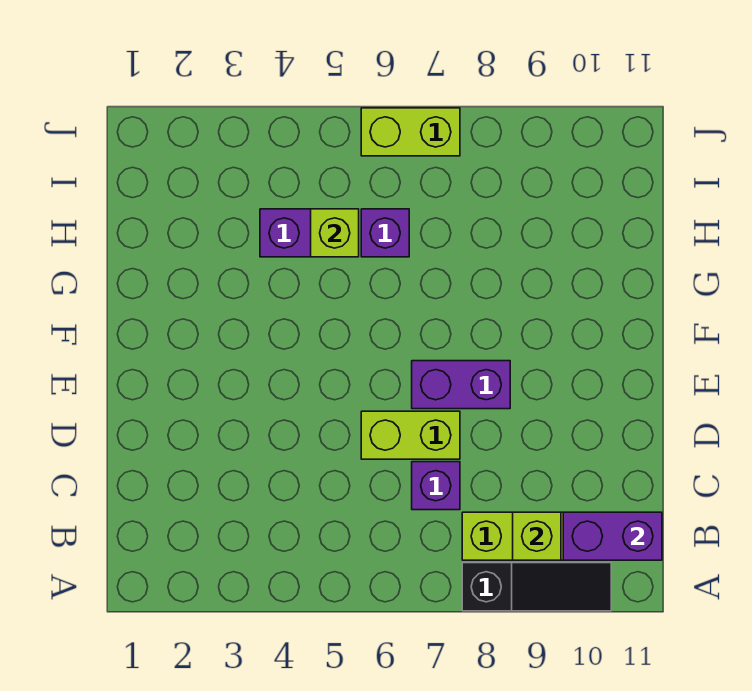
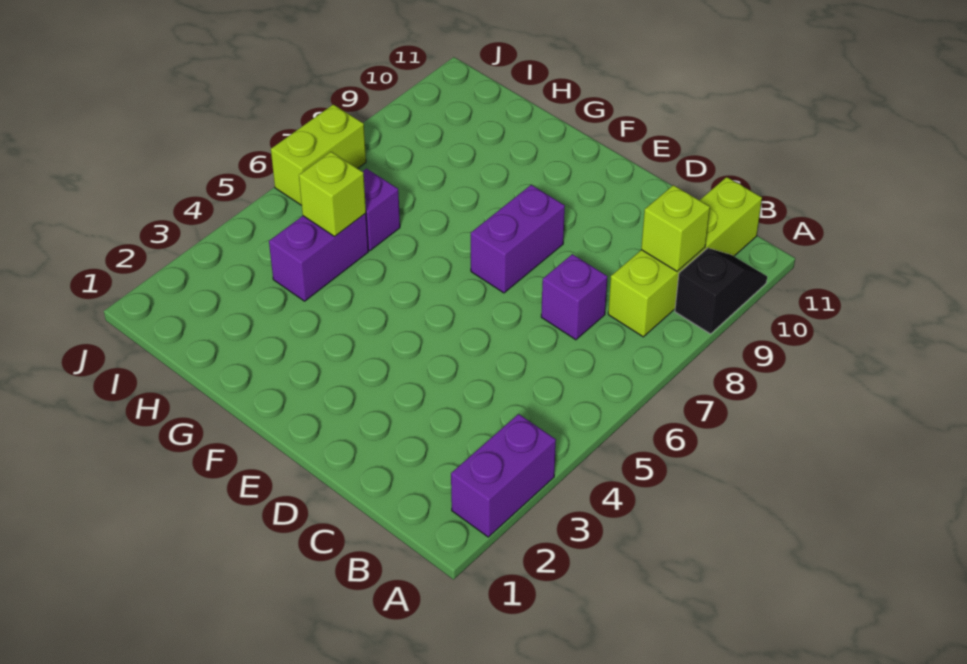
black slope A8:A10 level 1 top 8 -> black slope A9:A10 level 1 top 9
purple brick B10:B11 level 2 -> purple brick A2:A3 level 1
lime brick D6:D7 level 1 -> none

